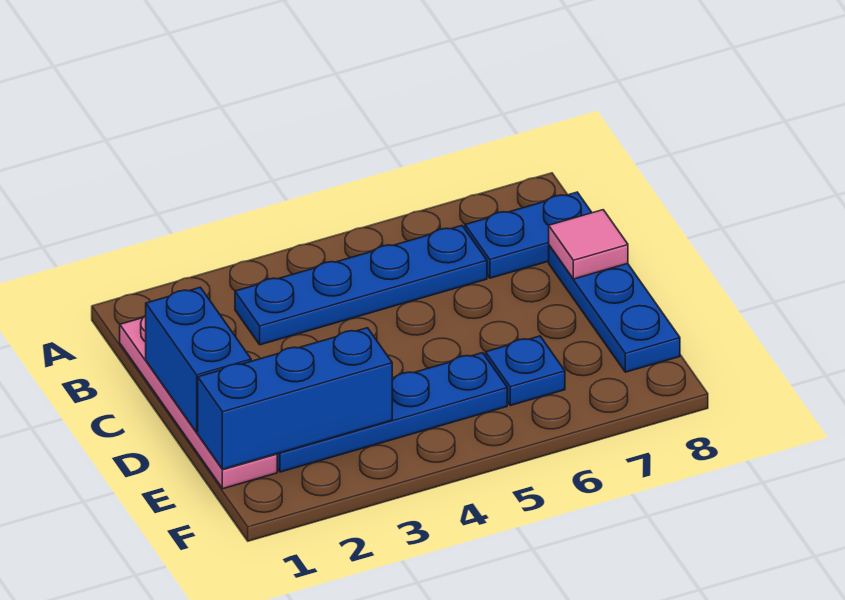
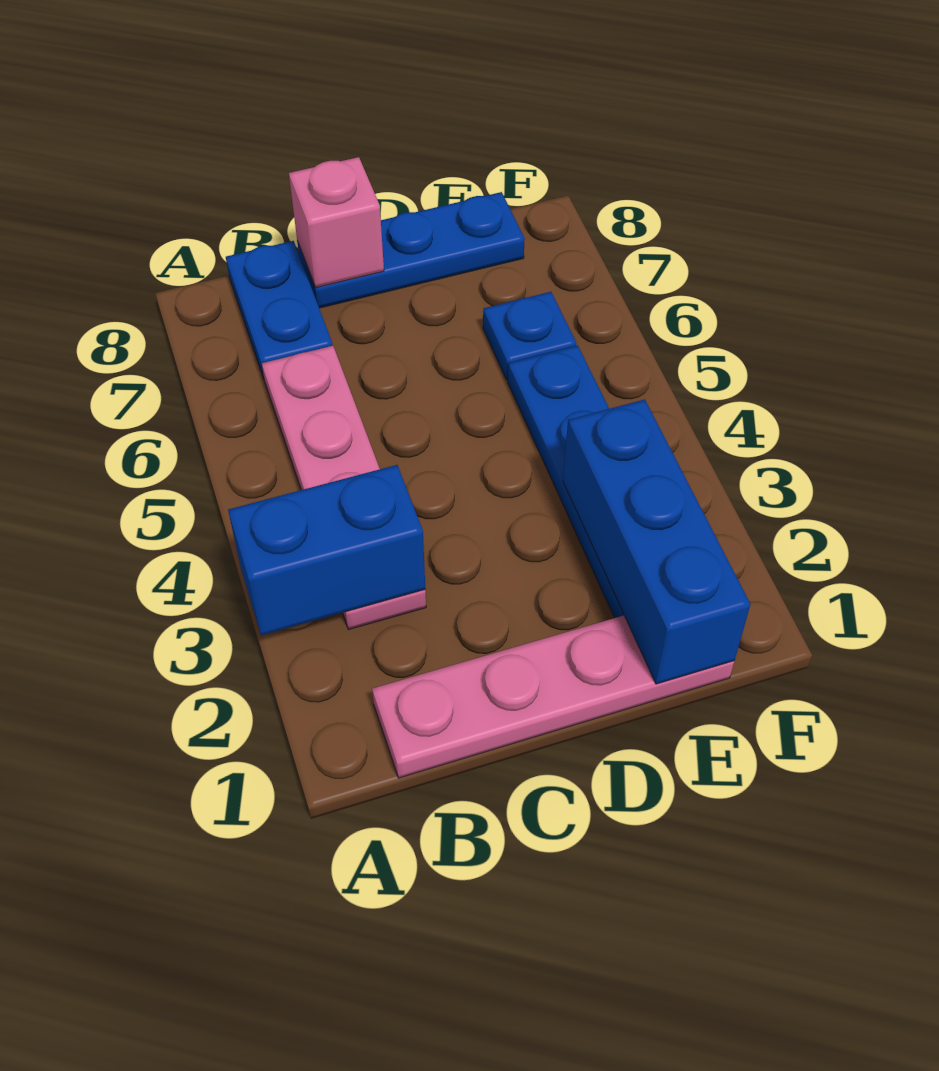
blue plate B3:B6 level 1 -> pink plate B3:B6 level 1
blue brick C1:D1 level 2 -> blue brick A3:B3 level 2
pink tile C8 level 2 -> pink brick C8 level 2

